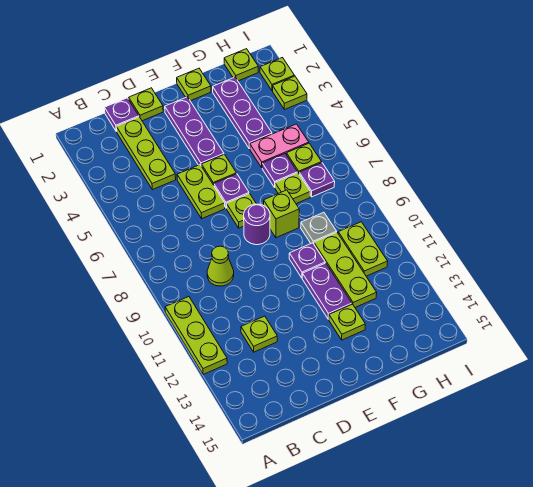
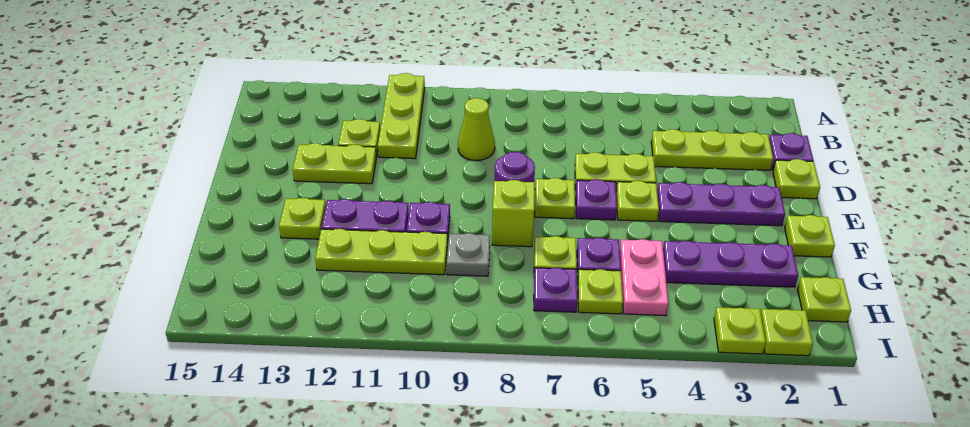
lime plate A10:A12 level 1 -> lime plate A11:C11 level 1
lime plate H10:H11 level 1 -> lime plate D12:D13 level 1

